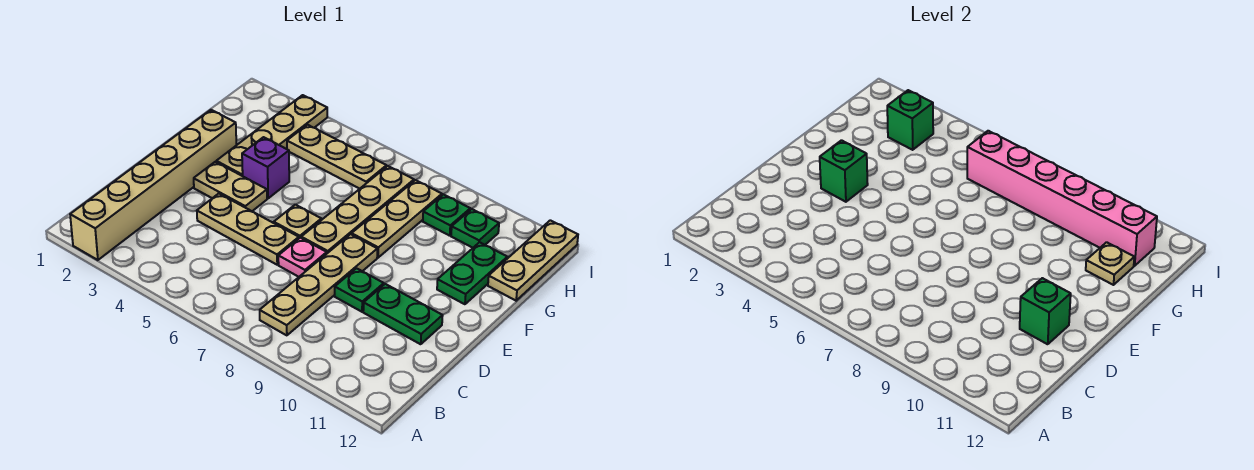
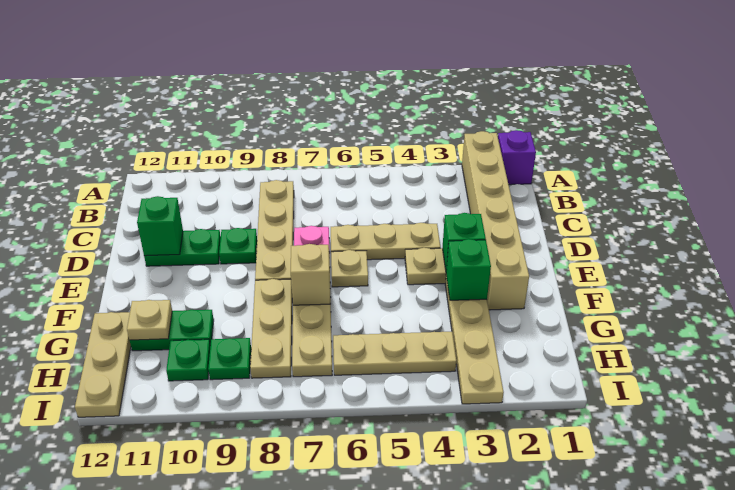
purple brick F4 level 1 -> purple brick A1 level 1
none -> tan brick F7 level 2
green plate F11:G11 level 1 -> green plate G10:G11 level 1
green brick H3 level 2 -> green brick F3 level 2
pink brick H6:H11 level 2 -> none

